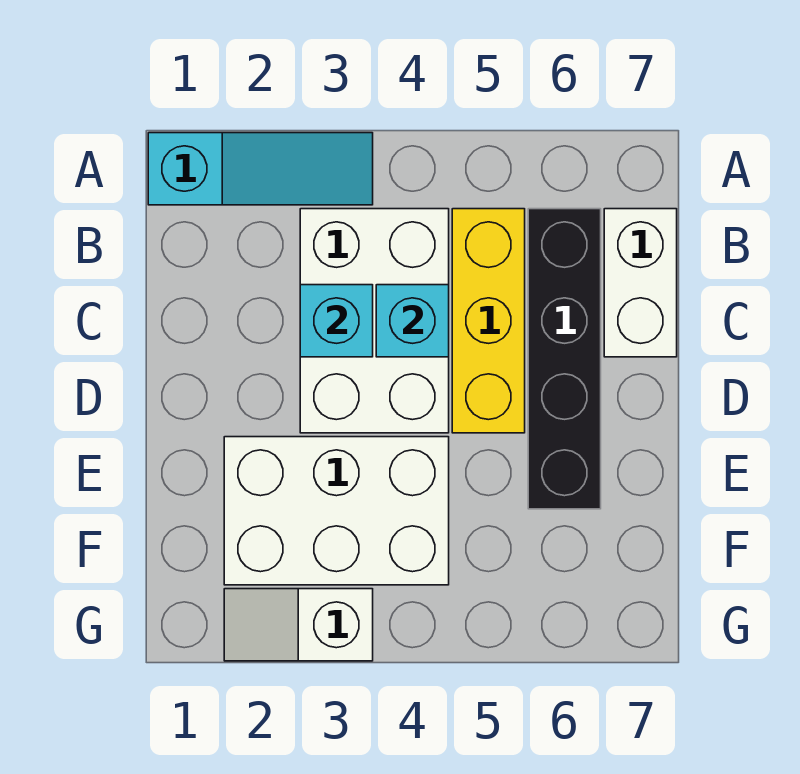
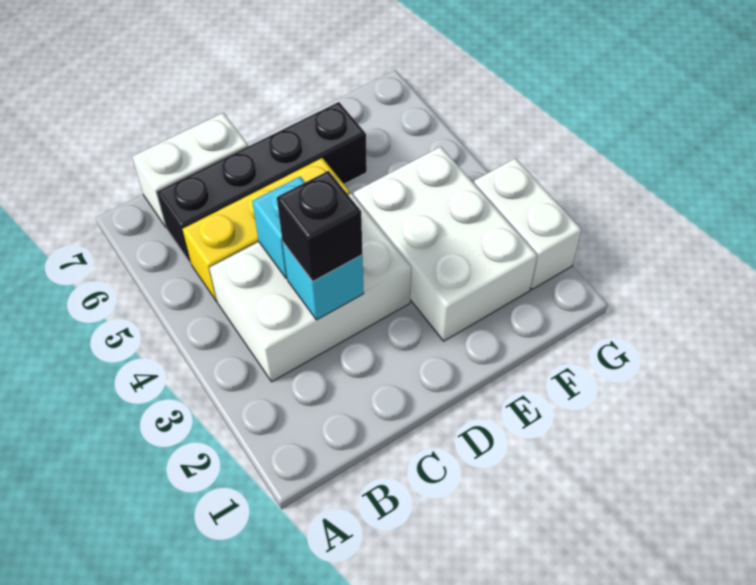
cyan slope A1:A3 level 1 top 1 -> none
none -> black brick C3 level 3
white slope G2:G3 level 1 top 3 -> white brick G2:G3 level 1

